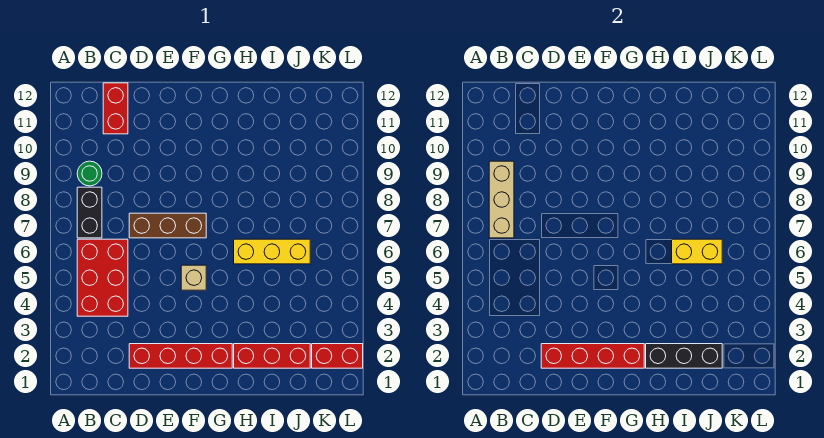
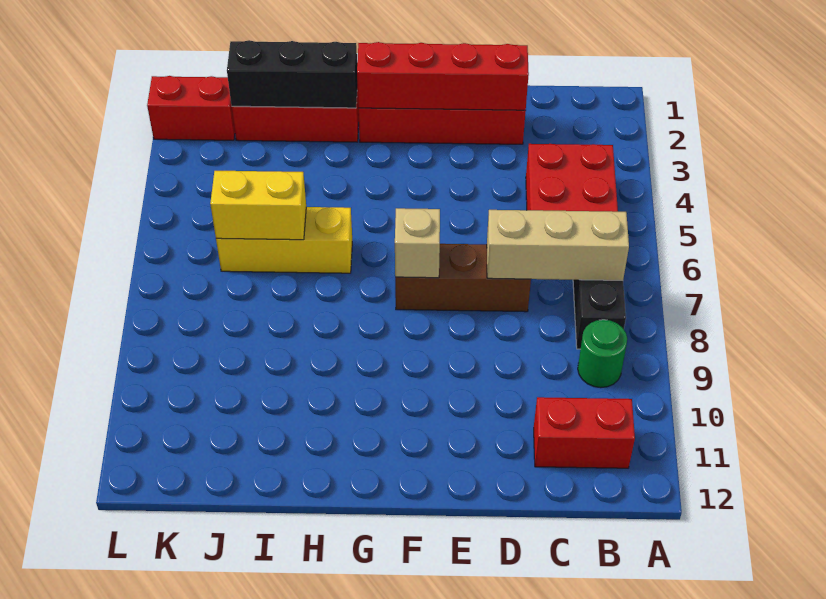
tan brick B7:B9 level 2 -> tan brick B7:D7 level 2
red brick C11:C12 level 1 -> red brick B11:C11 level 1
tan brick F5 level 1 -> tan brick F7 level 2

